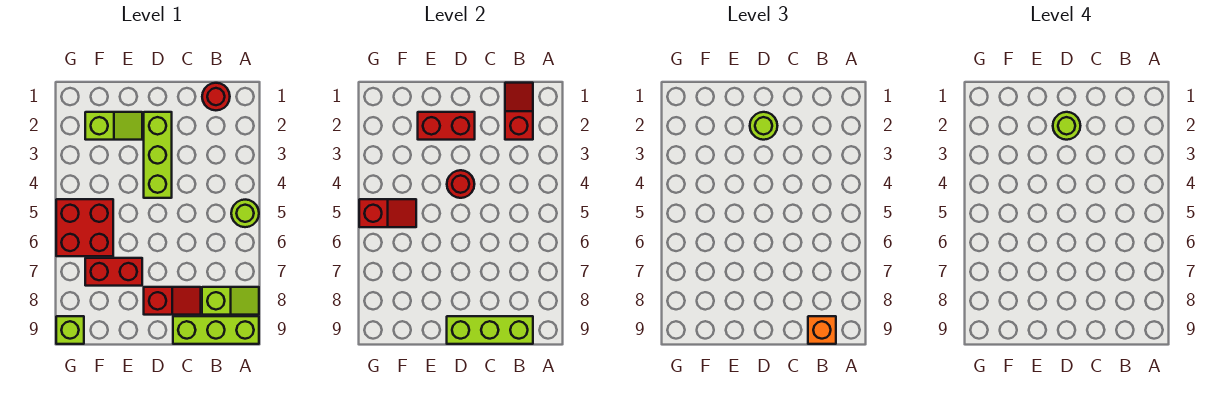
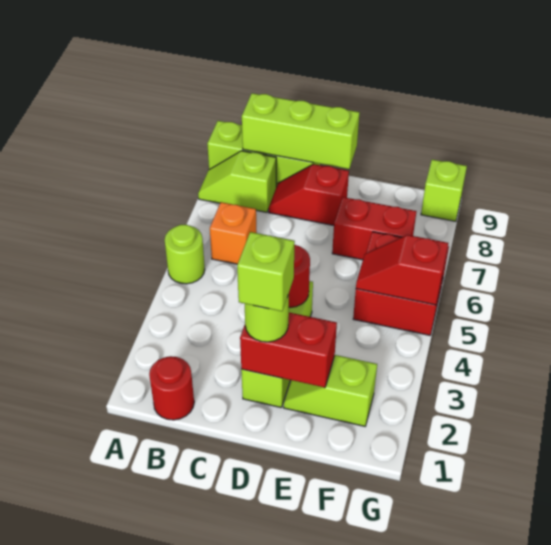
red slope B1:B2 level 2 top 2 -> none
orange brick B9 level 3 -> orange brick B6 level 1
lime round brick D2 level 4 -> lime brick D2 level 4

